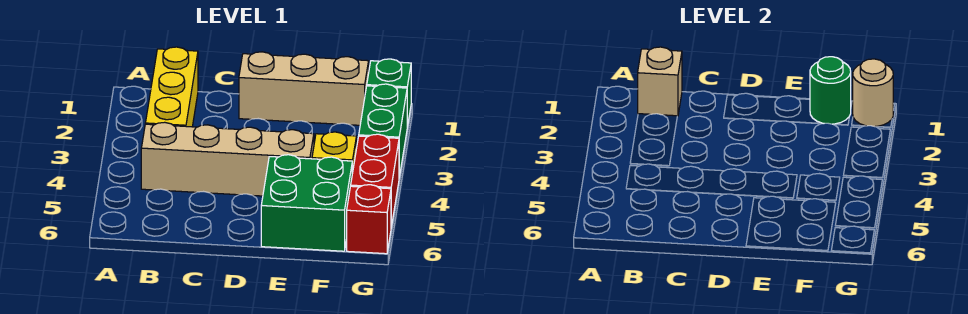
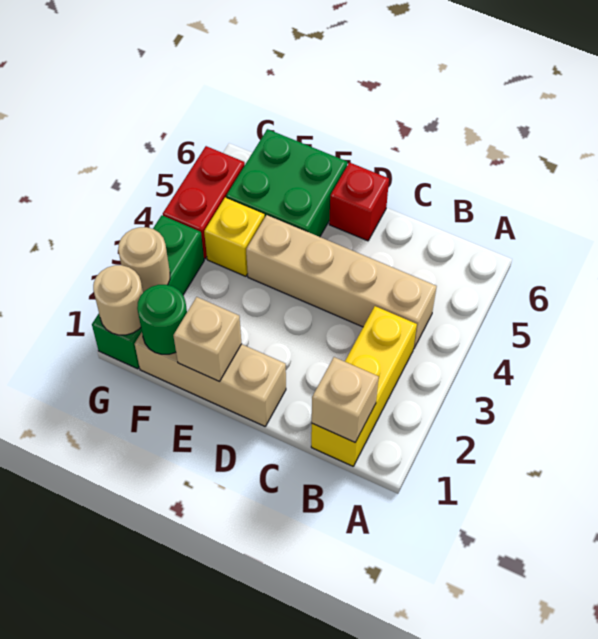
none -> tan brick E1 level 2
none -> tan round brick G2 level 2
red brick G6 level 1 -> red brick D6 level 1

